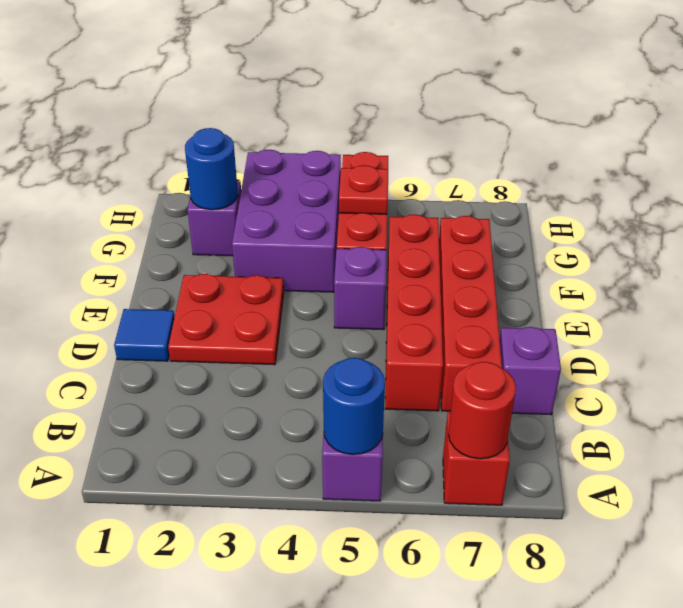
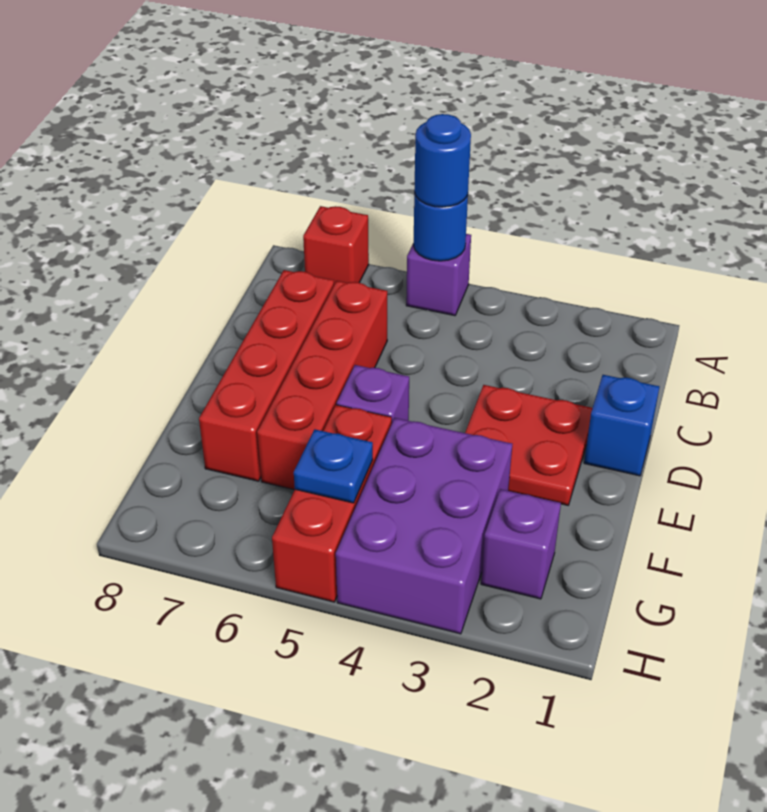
red round brick A7 level 2 -> none
purple brick C8 level 1 -> none
blue tile D1 level 1 -> blue brick D1 level 1
blue round brick G2 level 2 -> blue round brick A5 level 3
red plate G5 level 2 -> blue plate G5 level 2

